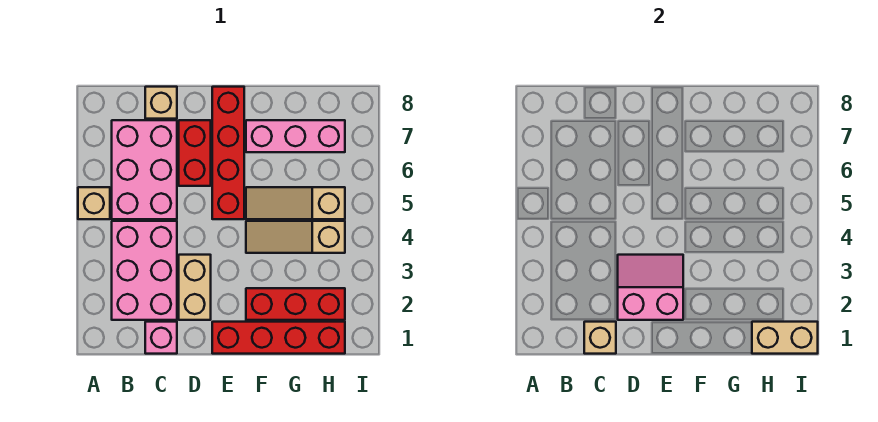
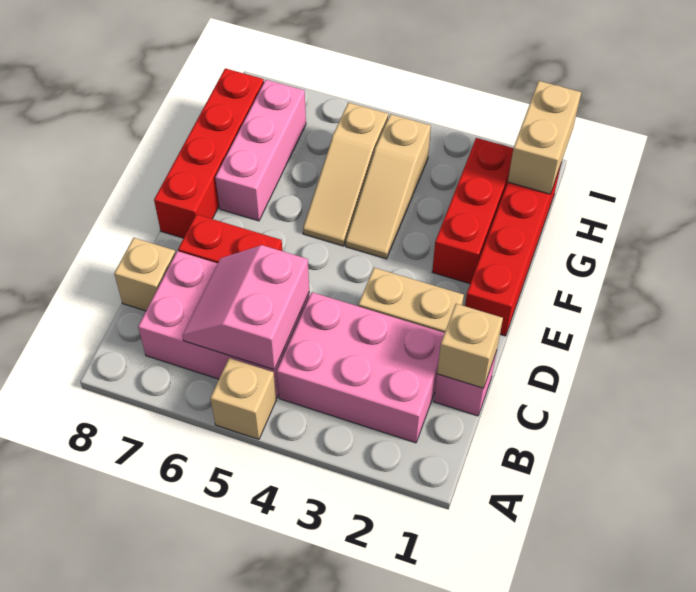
pink slope D2:E3 level 2 top 2 -> pink slope B5:C6 level 2 top 5
red brick E5:E8 level 1 -> red brick E8:H8 level 1

